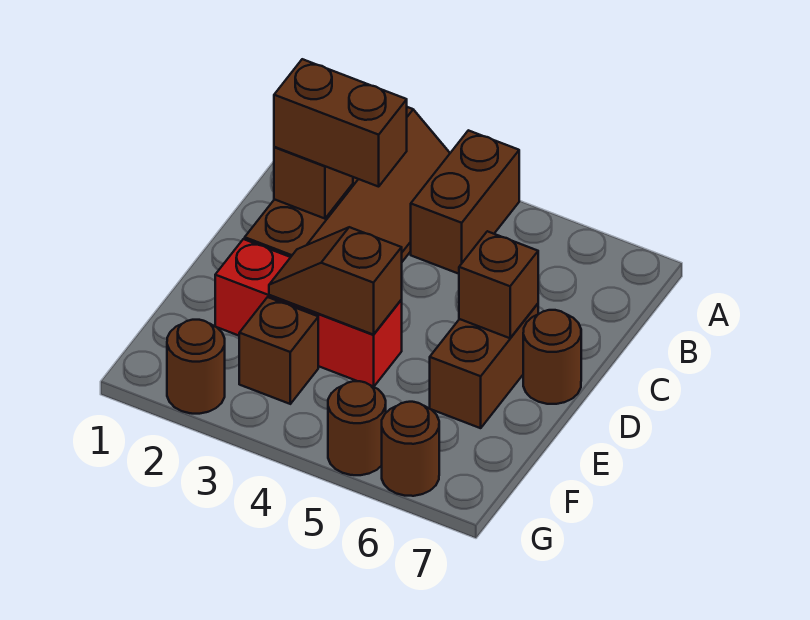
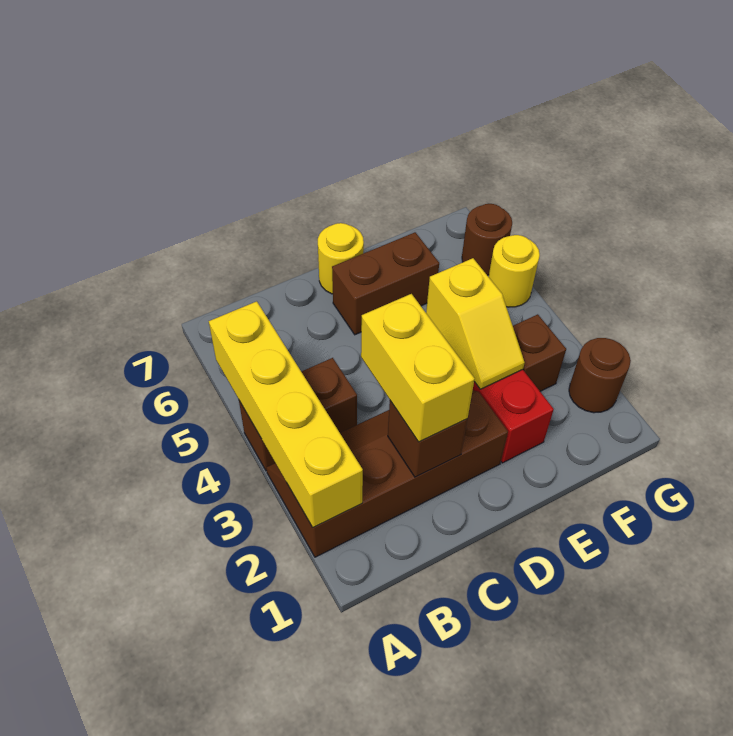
none -> yellow brick A2:A5 level 2
brown brick C2:C3 level 3 -> yellow brick C2:C3 level 3
brown brick D6 level 2 -> none
brown round brick D7 level 1 -> yellow round brick D7 level 1
brown slope E3:E4 level 2 top 4 -> yellow slope E3:E4 level 2 top 4
brown round brick G5 level 1 -> yellow round brick G5 level 1

